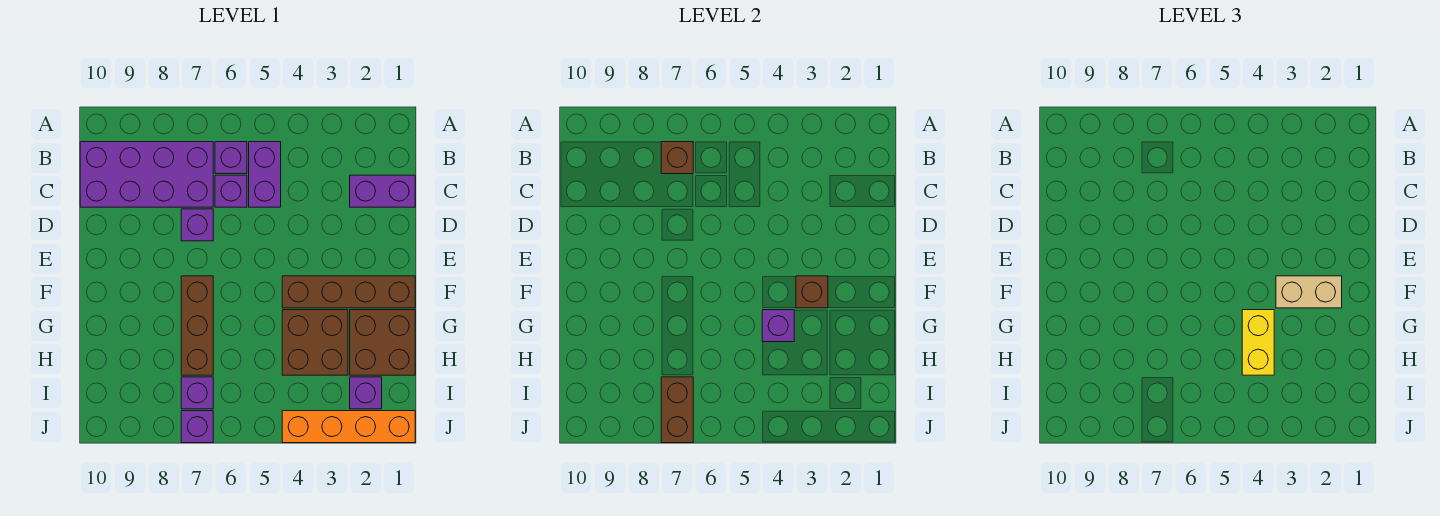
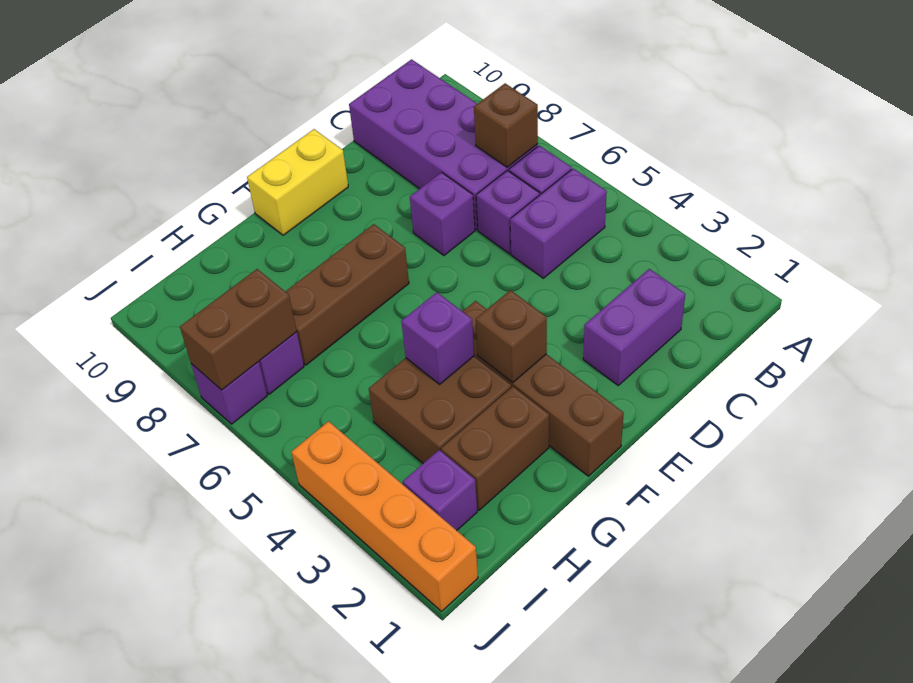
purple brick C1:C2 level 1 -> purple brick C2:D2 level 1
tan brick F2:F3 level 3 -> none
brown brick G1:H2 level 1 -> brown brick G2:H2 level 1
yellow brick G4:H4 level 3 -> yellow brick E10:F10 level 1

